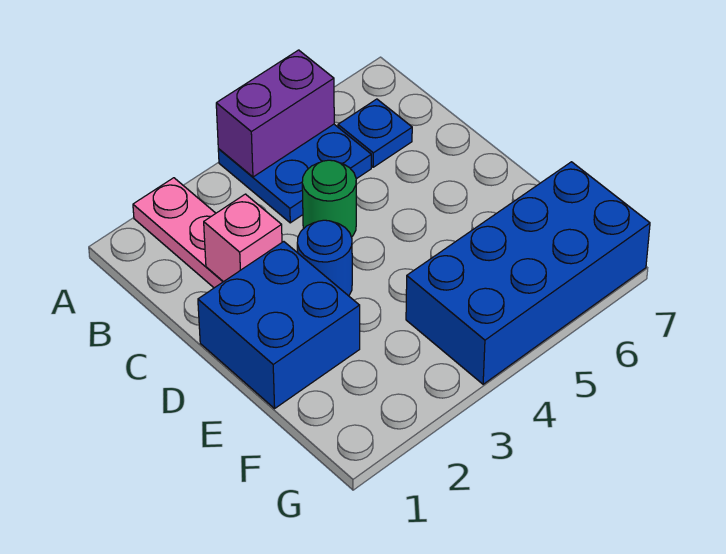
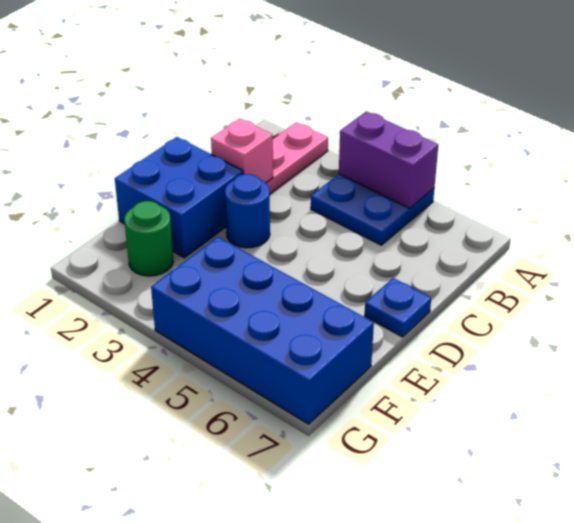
blue plate B6 level 1 -> blue plate D7 level 1
green round brick C4 level 1 -> green round brick F2 level 1

